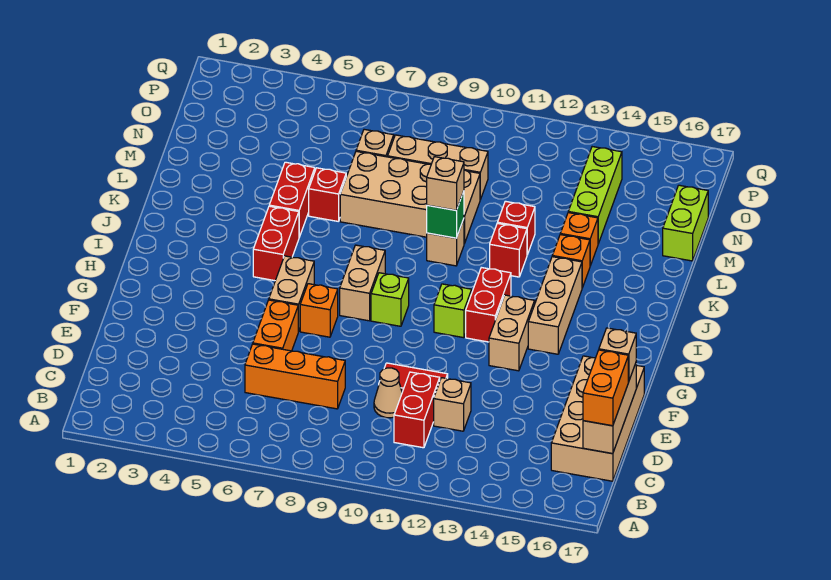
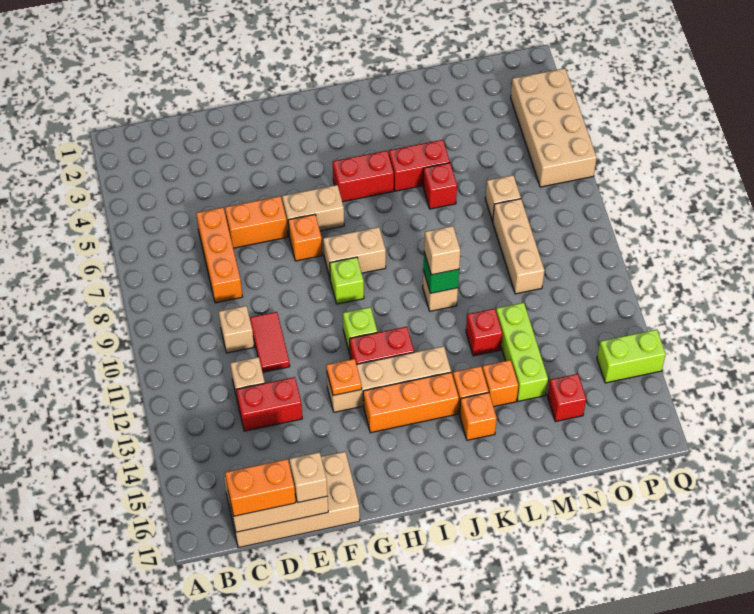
red brick C11:D11 level 1 -> red brick D13:E13 level 1
tan cone D10 level 1 -> tan brick D10 level 1
tan brick G13:H13 level 1 -> tan brick G13:J13 level 1
none -> orange plate G13 level 2
tan brick H14:J14 level 1 -> orange brick H14:J14 level 1
red brick K12 level 1 -> red brick N15 level 1
none -> orange brick K15 level 1
tan brick L7:M10 level 1 -> tan brick P3:Q6 level 1
lime brick M14:O14 level 1 -> lime brick M12:M14 level 1
lime brick M17:N17 level 1 -> lime brick P14:Q14 level 1

